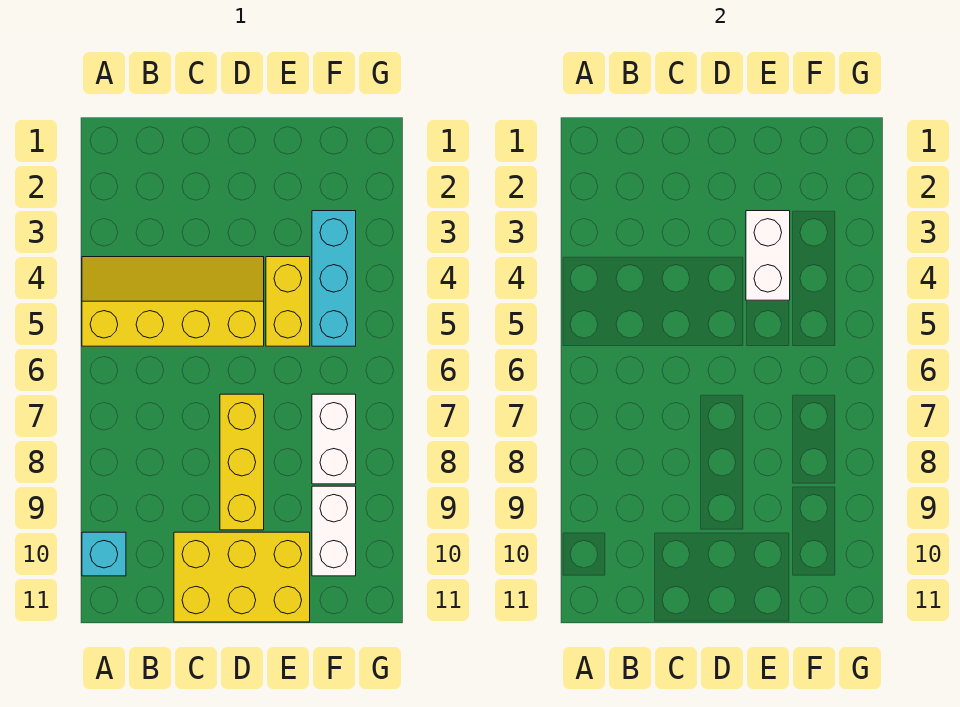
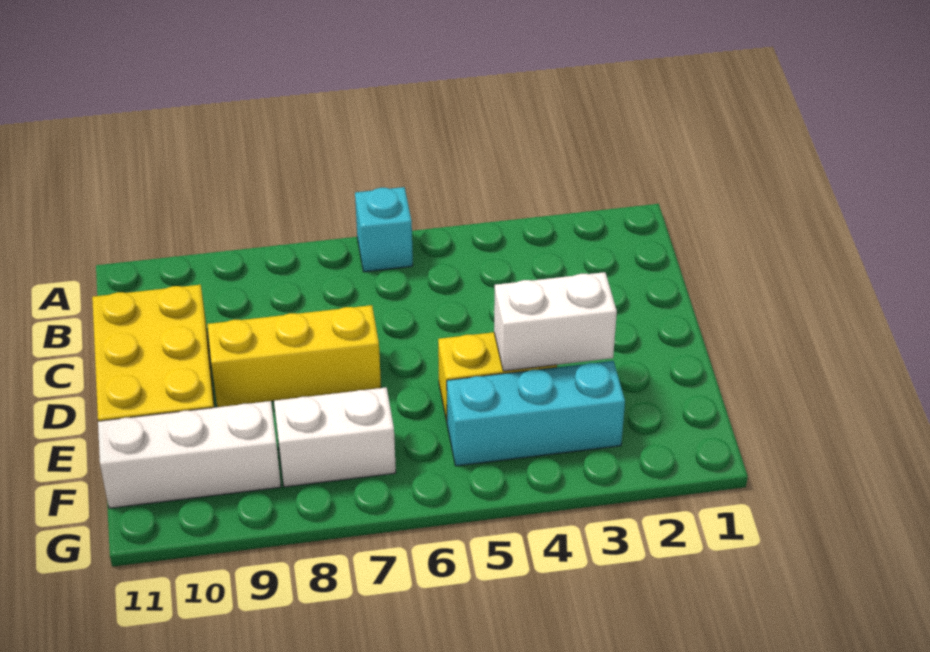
yellow slope A4:D5 level 1 top 5 -> none
cyan brick A10 level 1 -> cyan brick A6 level 1
white brick F9:F10 level 1 -> white brick F9:F11 level 1

